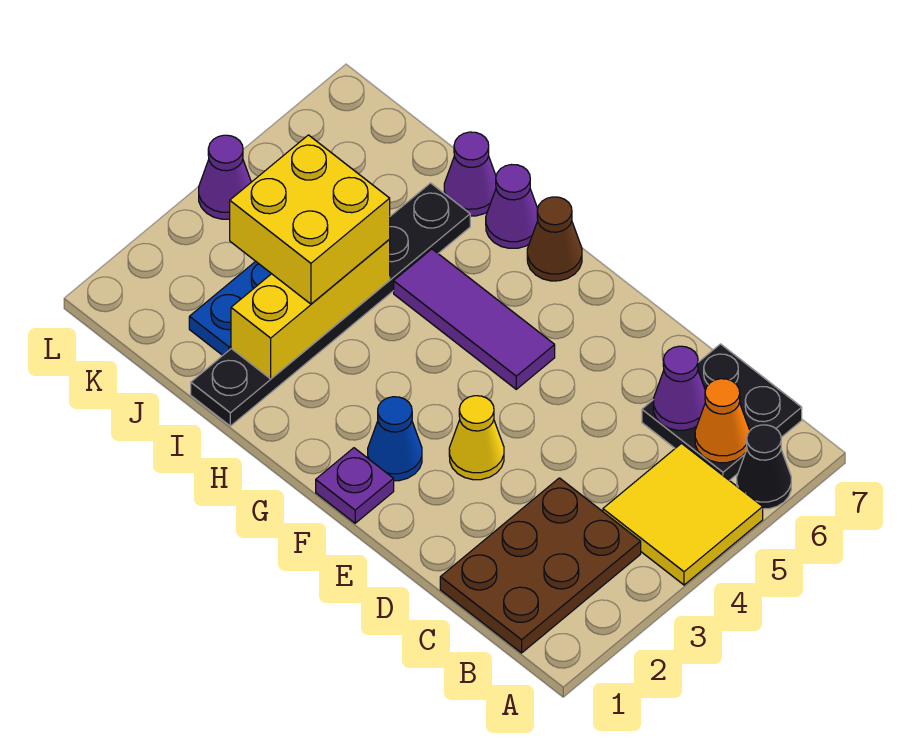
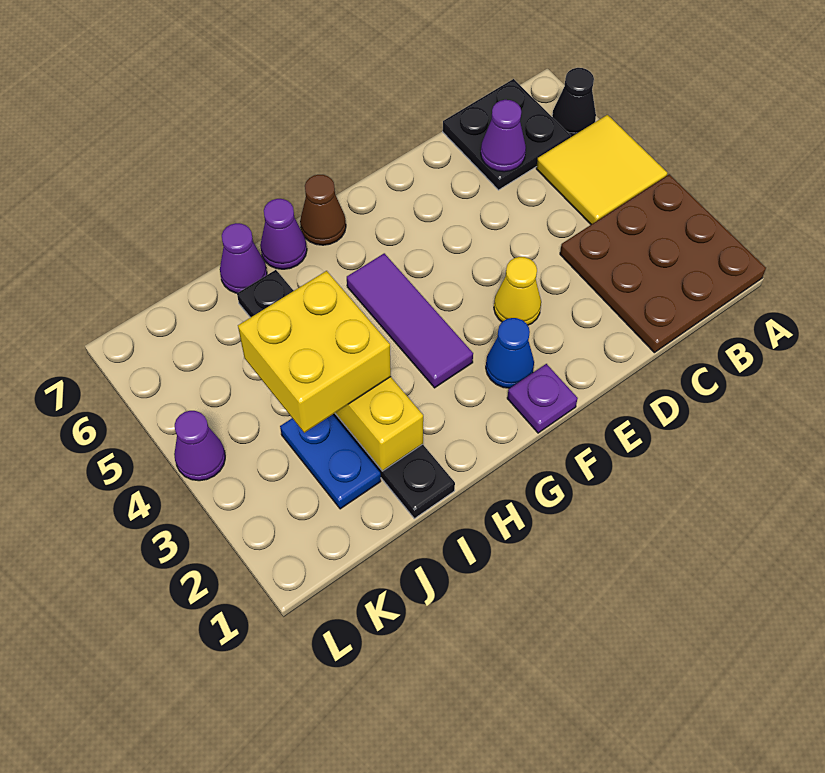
brown plate B1:C3 level 1 -> brown plate A1:C3 level 1
orange cone B6 level 2 -> none
purple tile F5:H5 level 1 -> purple tile G3:G5 level 1

